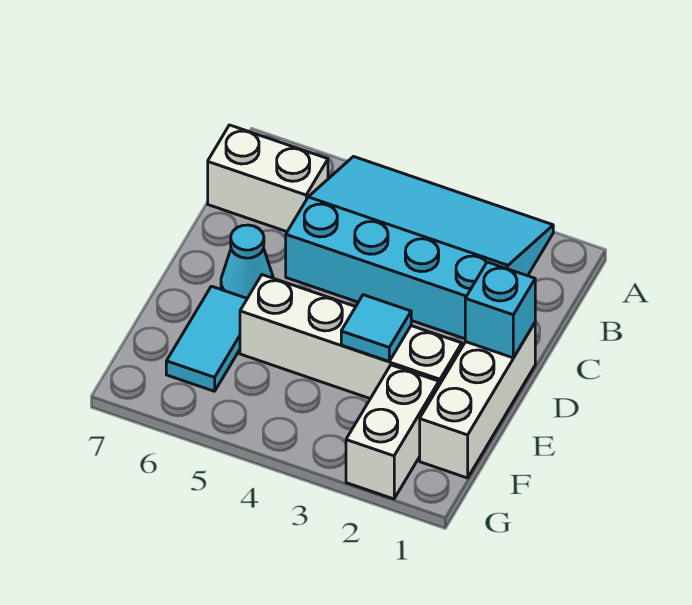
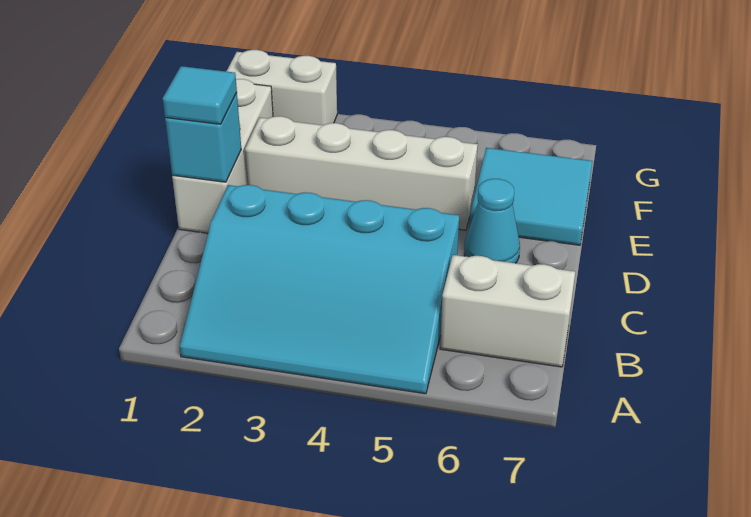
cyan tile E3 level 2 -> cyan tile D1 level 3
cyan tile E6:F6 level 1 -> cyan tile E6:F7 level 1
white brick F2:G2 level 1 -> white brick G1:G2 level 1

